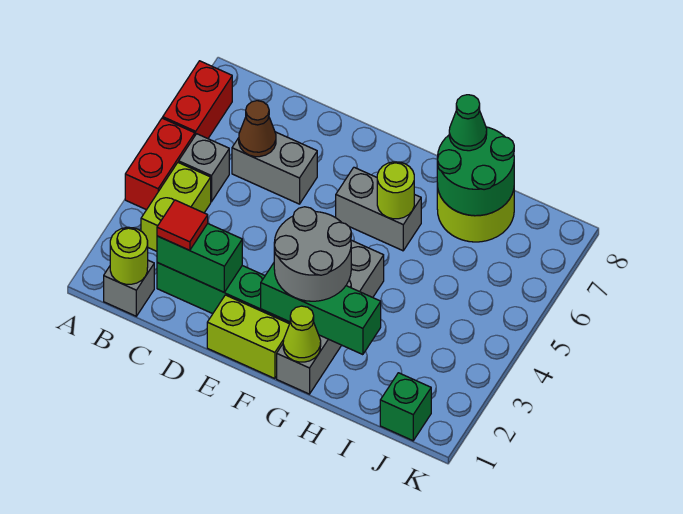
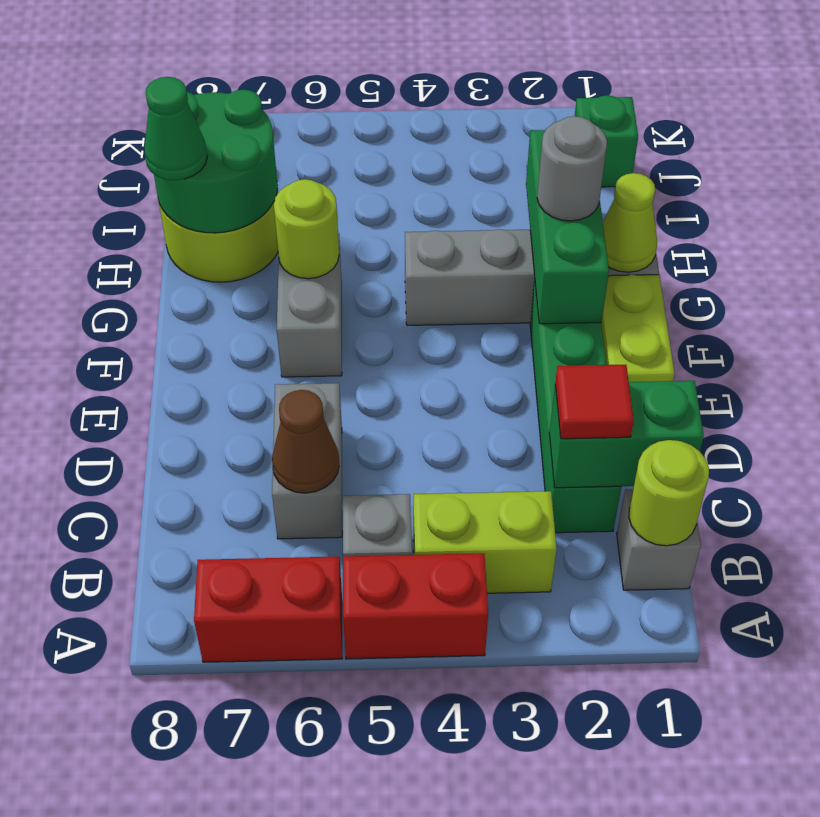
green brick C2:D2 level 2 -> green brick C1:C2 level 2
grey round brick F2:G3 level 3 -> grey round brick G2 level 3

